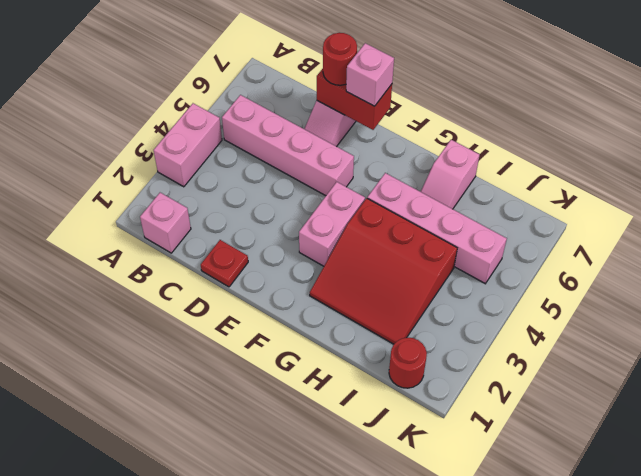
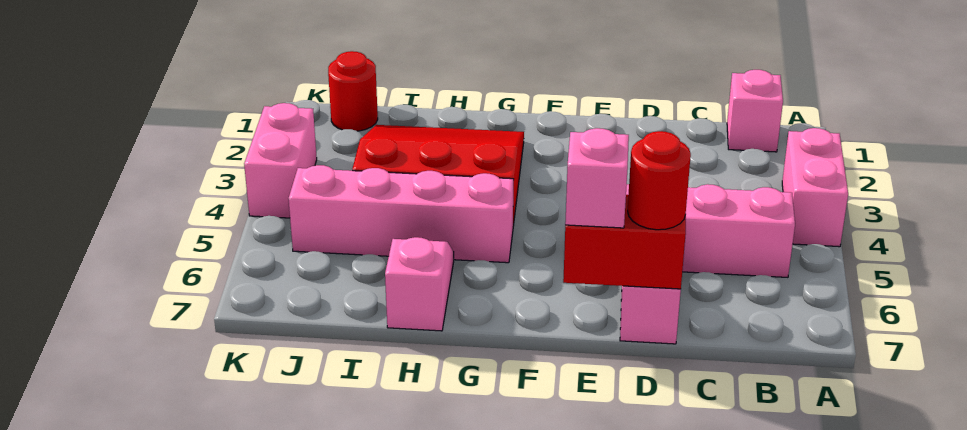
red plate D1 level 1 -> none
pink brick F3:F4 level 1 -> pink brick K3:K4 level 1

